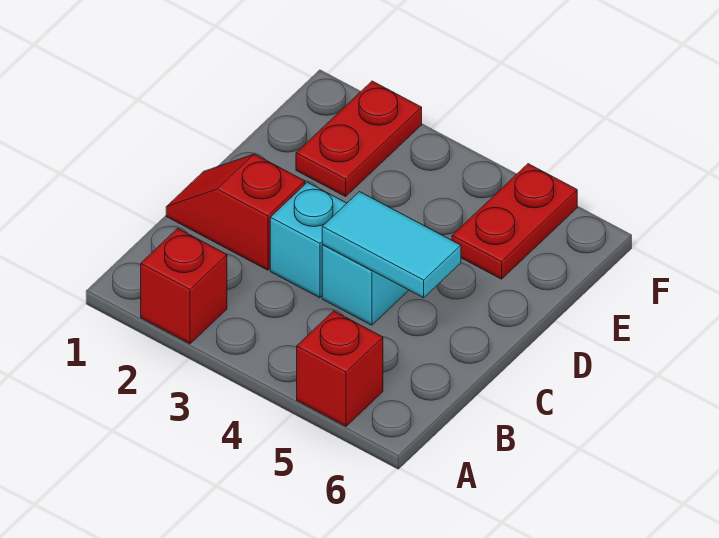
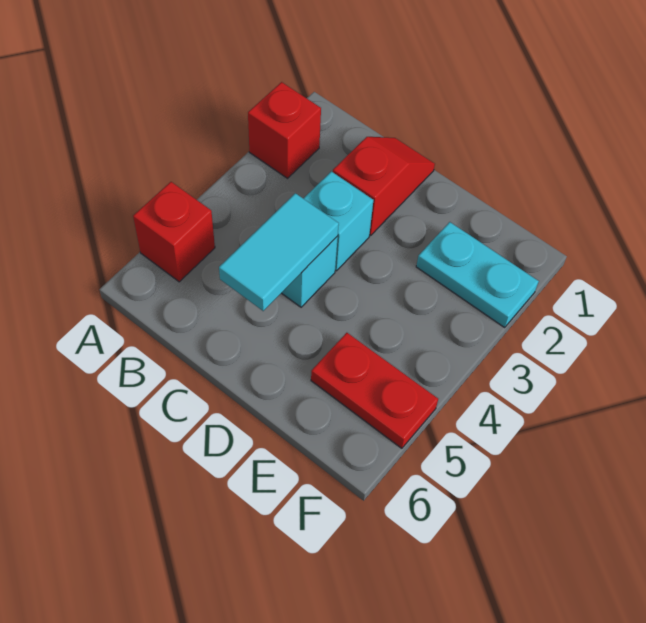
red plate E2:F2 level 1 -> cyan plate E2:F2 level 1

